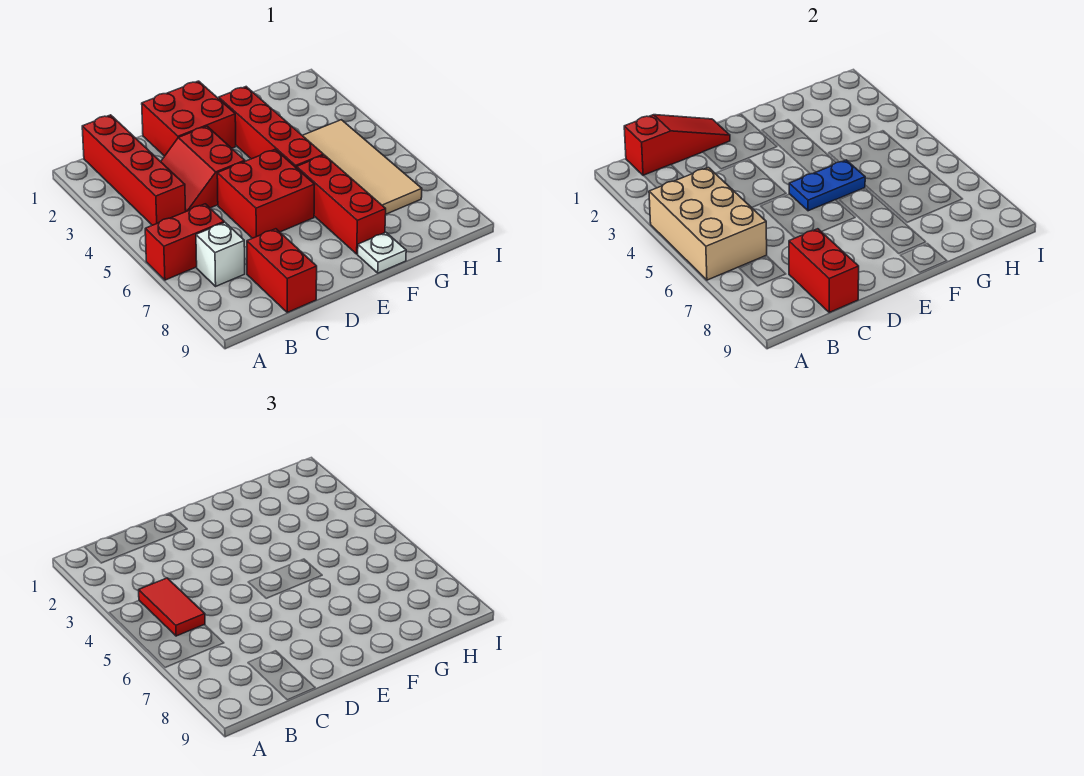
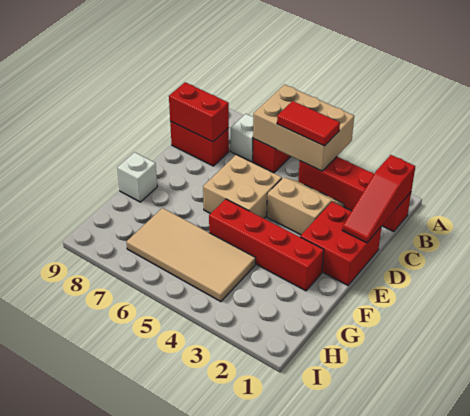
red slope C3:D4 level 1 top D -> tan slope C3:D4 level 1 top D
red brick D5:E6 level 1 -> tan brick D5:E6 level 1
blue plate E5:F5 level 2 -> none
red brick F6:F8 level 1 -> none
white plate F9 level 1 -> white brick F9 level 1

